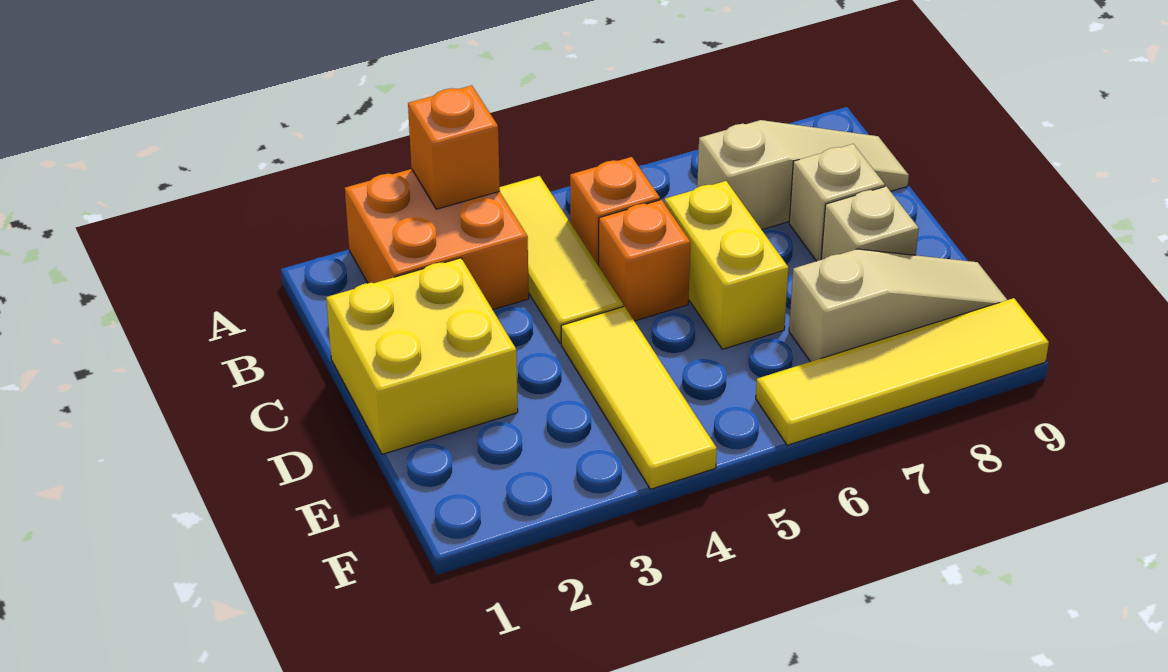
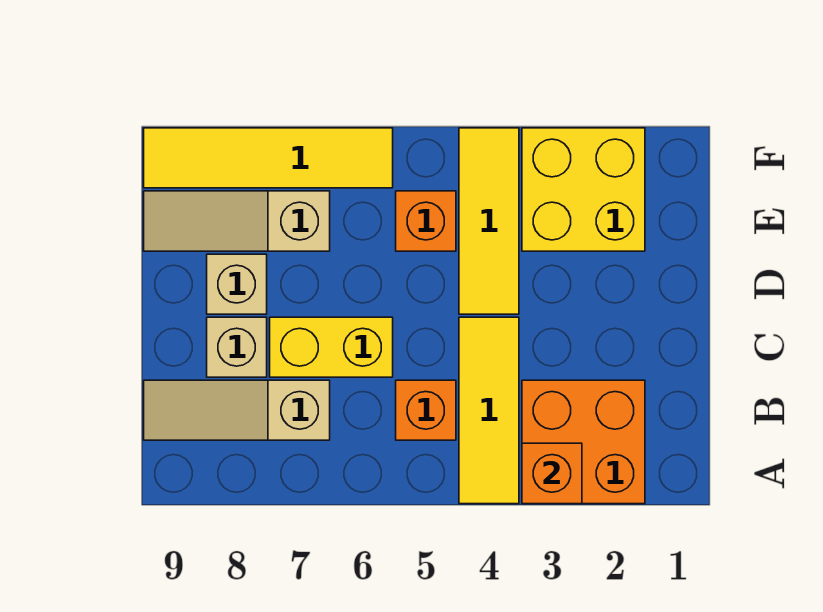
yellow brick C1:D2 level 1 -> yellow brick E2:F3 level 1
orange brick C5 level 1 -> orange brick E5 level 1
yellow brick C6:D6 level 1 -> yellow brick C6:C7 level 1

